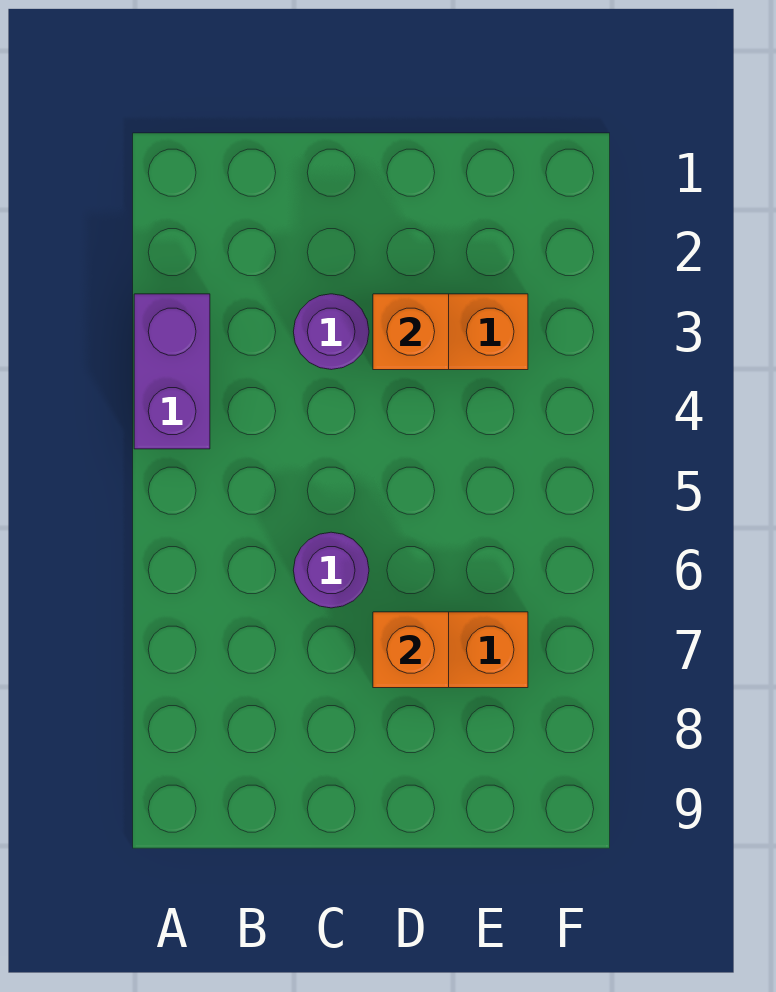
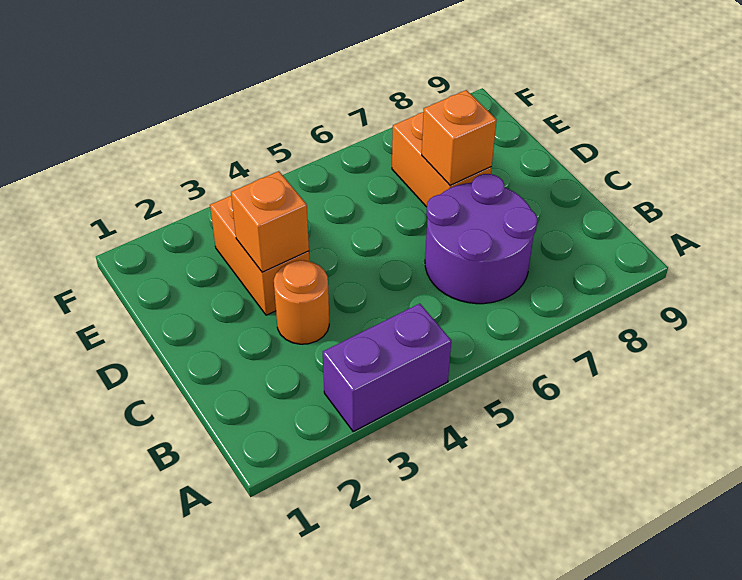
purple round brick C3 level 1 -> orange round brick C3 level 1
purple round brick C6 level 1 -> purple round brick B6:C7 level 1

